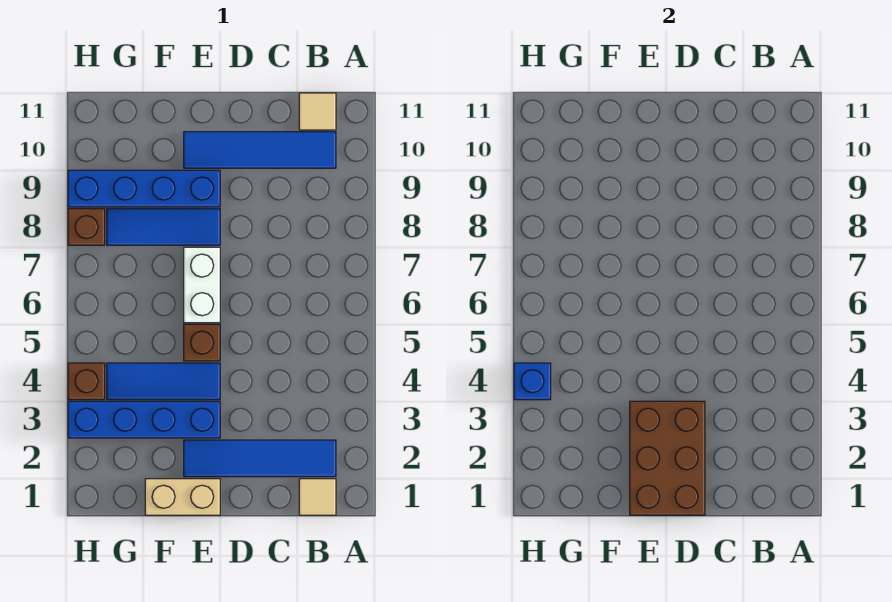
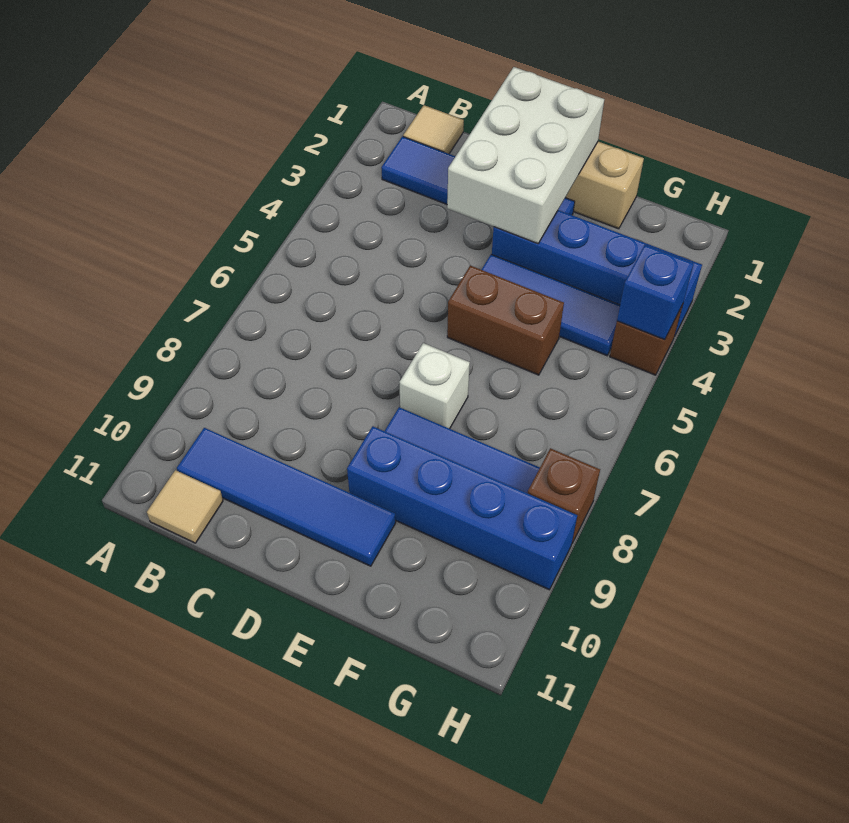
brown brick D1:E3 level 2 -> white brick D1:E3 level 2
brown brick E5 level 1 -> brown brick E5:F5 level 1
white brick E6:E7 level 1 -> white brick E7 level 1

